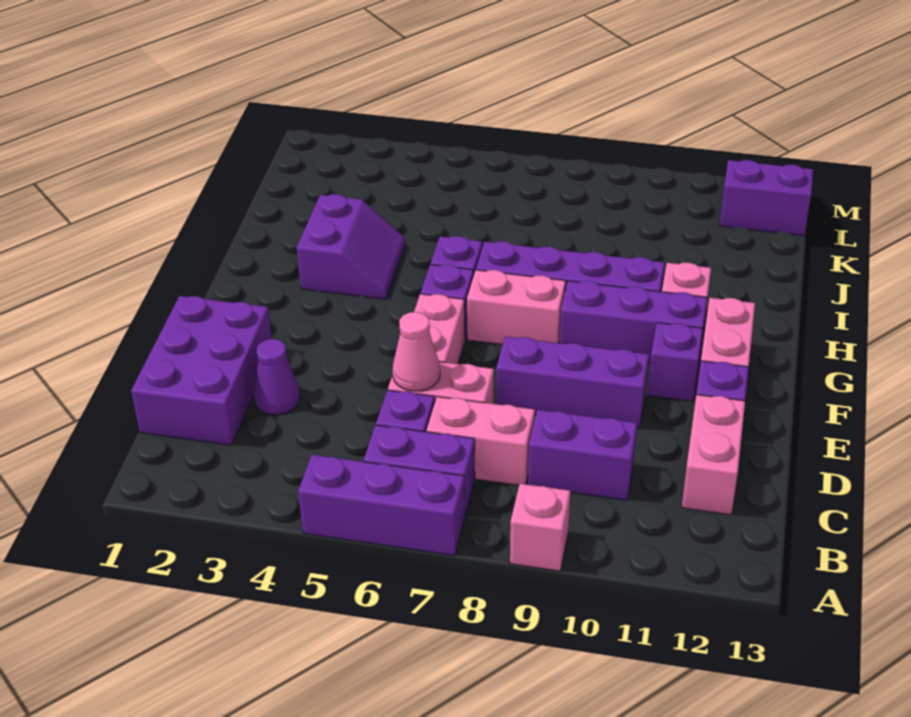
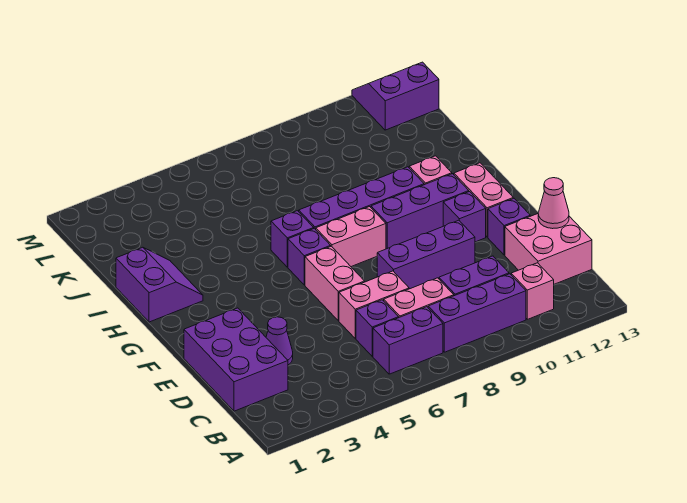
purple brick A5:A7 level 1 -> purple brick B8:B10 level 1
pink brick A9 level 1 -> pink brick B11 level 1
pink brick C12:D12 level 1 -> pink brick C12:D13 level 1
pink cone D6 level 2 -> pink cone D13 level 2
purple slope H3:I4 level 1 top 3 -> purple slope H1:I2 level 1 top 1

